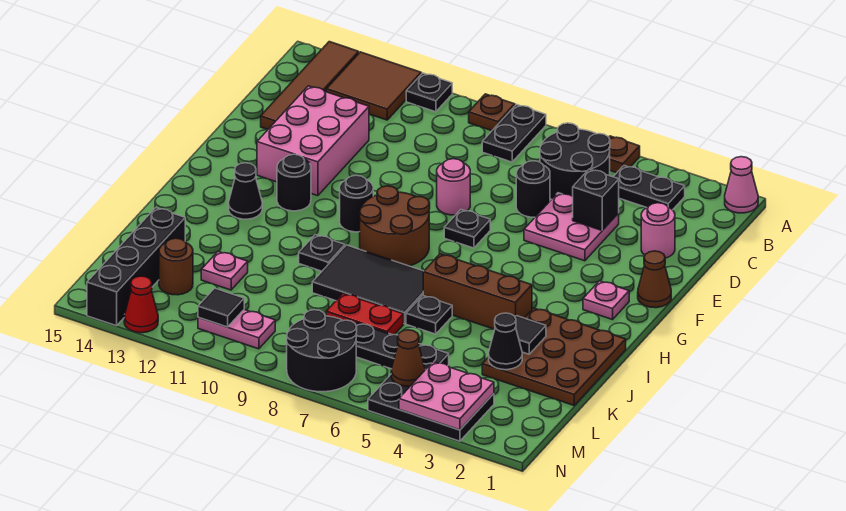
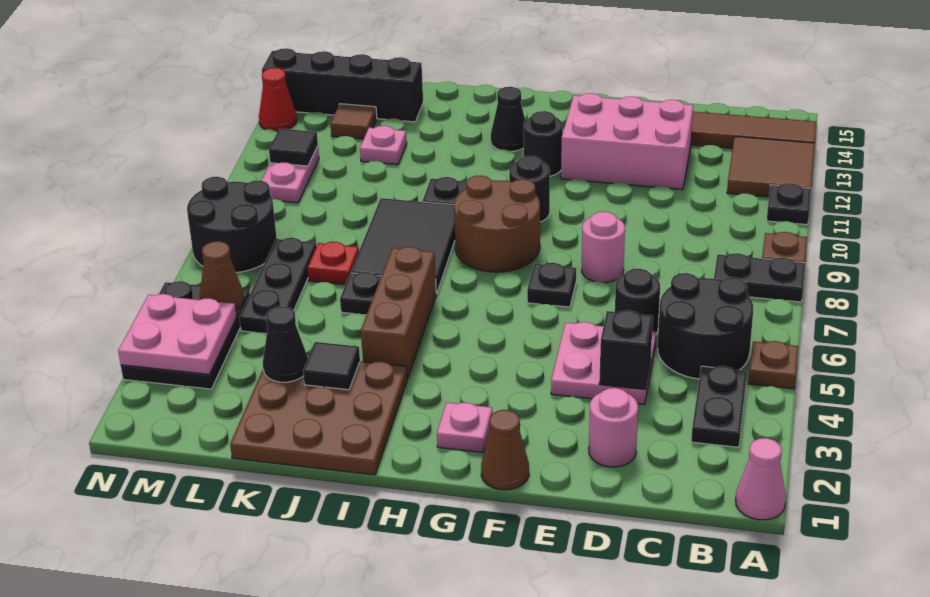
red plate K7:K8 level 1 -> red plate K7 level 1
brown round brick L13 level 1 -> brown tile L13 level 1

